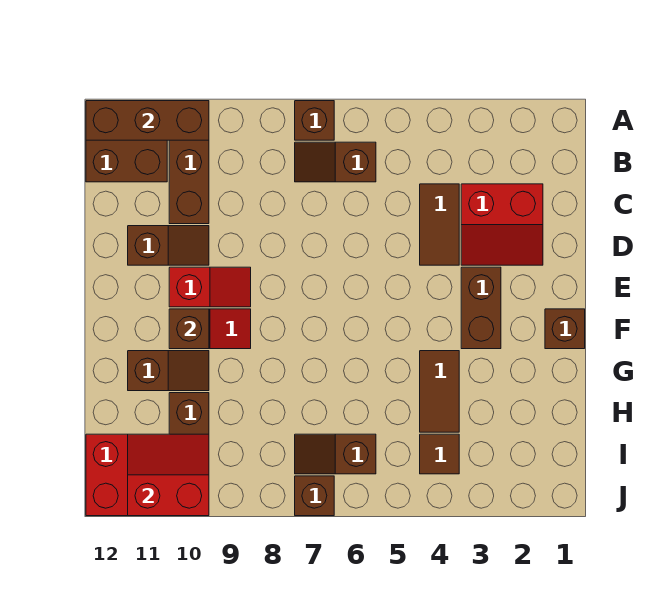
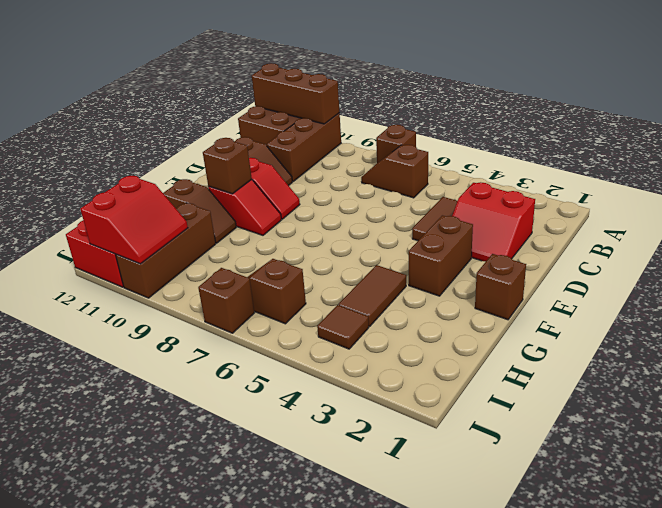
red slope I10:J11 level 2 top J -> red slope I10:J11 level 2 top 11

